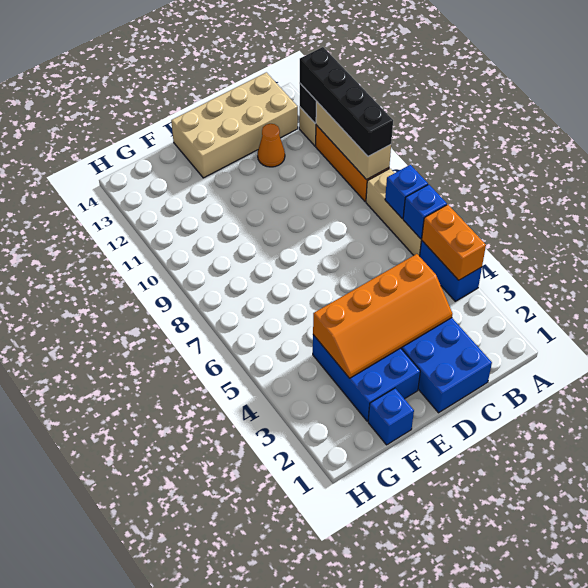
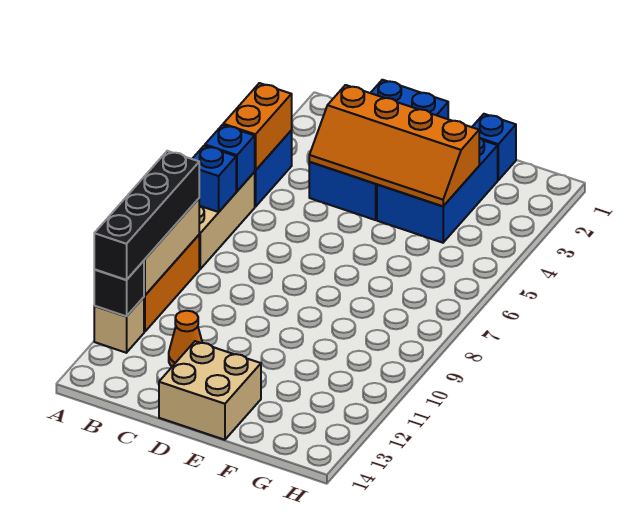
tan brick B13:E14 level 1 -> tan brick D13:E14 level 1
orange slope C3:F4 level 2 top 4 -> orange slope C3:F4 level 2 top 3

